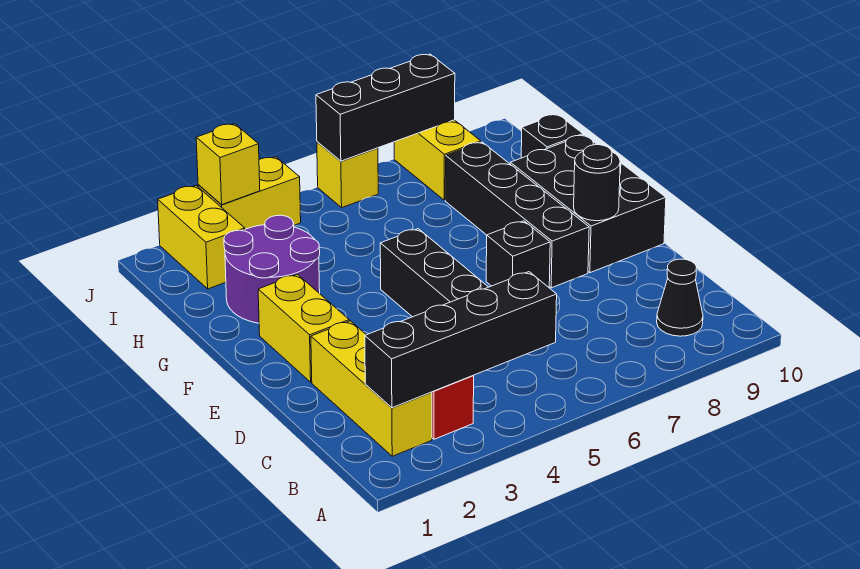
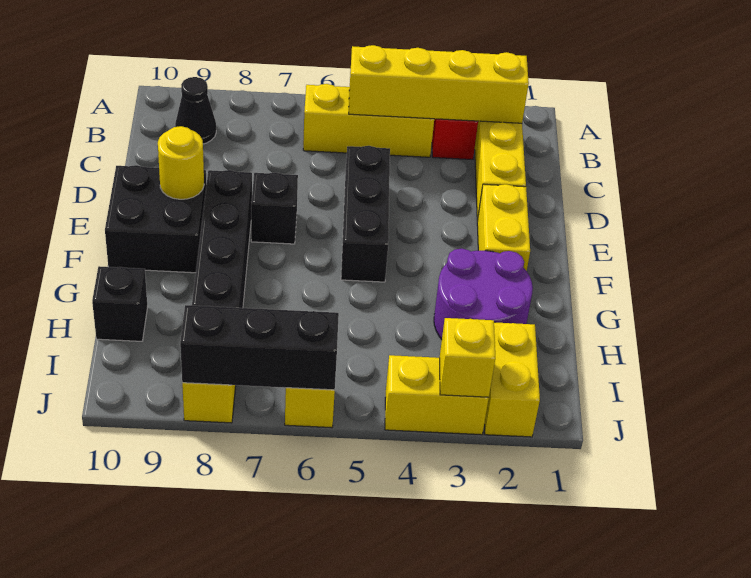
black brick B2:B5 level 2 -> yellow brick B2:B5 level 2
none -> yellow brick B4:B6 level 1
black brick E9:G10 level 1 -> black brick E9:F10 level 1
black round brick E9 level 2 -> yellow round brick E9 level 2

